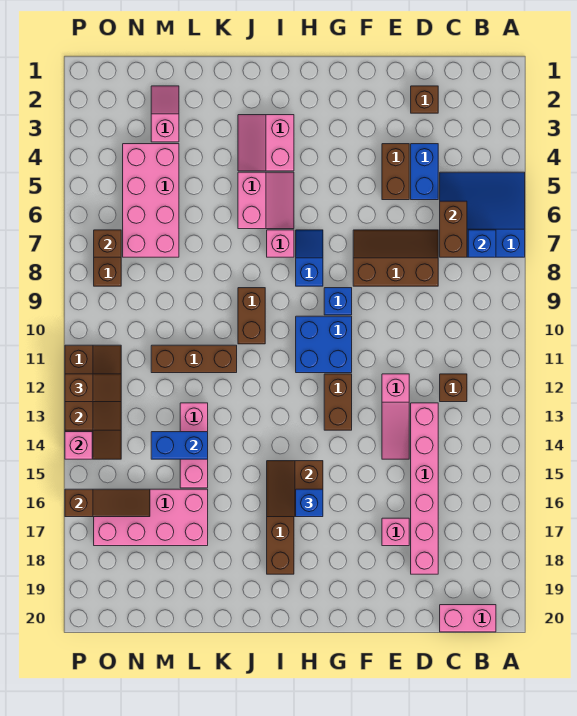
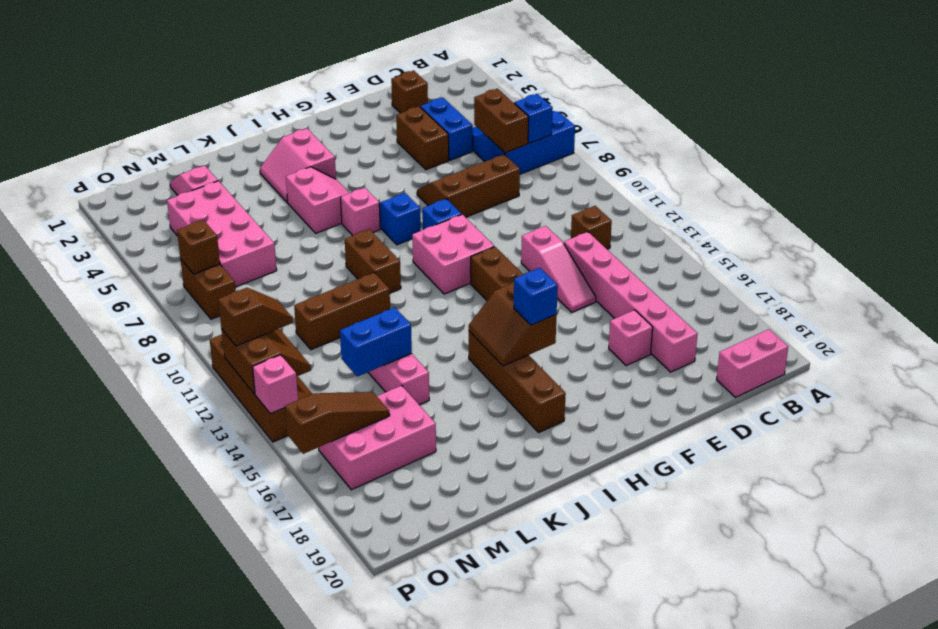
blue brick G10:H11 level 1 -> pink brick G10:H11 level 1
pink brick L16:O17 level 1 -> pink brick M16:O17 level 1

